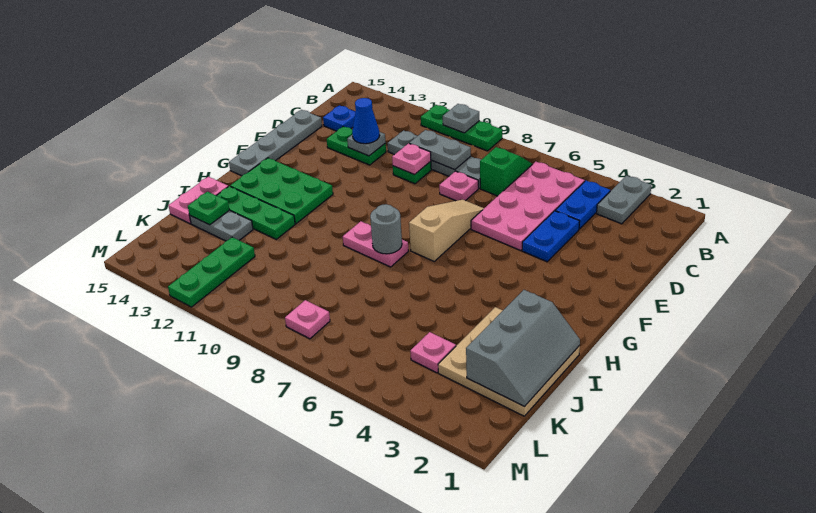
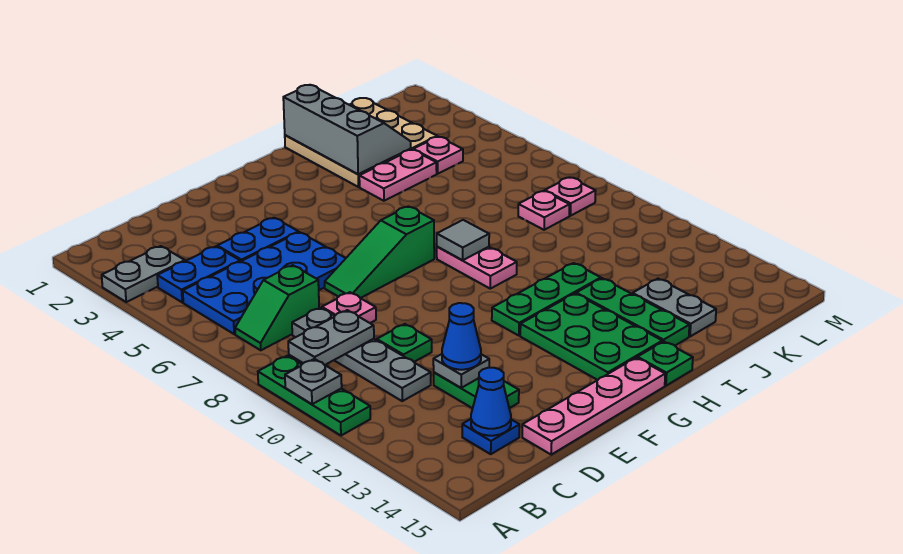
pink plate B5:E6 level 1 -> blue plate B5:E6 level 1
grey plate C9:C10 level 2 -> grey plate B9:C9 level 2
none -> blue cone C14 level 2
pink plate D10 level 2 -> pink plate K8 level 1
grey plate D15:G15 level 1 -> pink plate D15:G15 level 1
tan slope E7:G7 level 1 top G -> green slope E7:G7 level 1 top G
grey round brick H8 level 2 -> grey tile H8 level 2
grey slope I1:K2 level 2 top 2 -> grey slope I1:J3 level 2 top I
pink plate I15:J15 level 1 -> pink plate I4:J4 level 1
green plate J14 level 2 -> green plate H15 level 1
green plate K12:M12 level 1 -> green plate G11:I11 level 1

